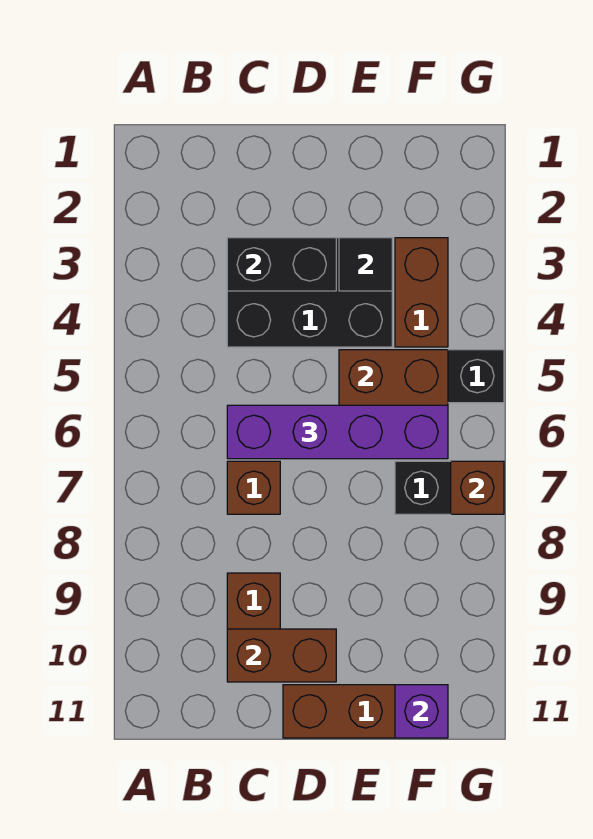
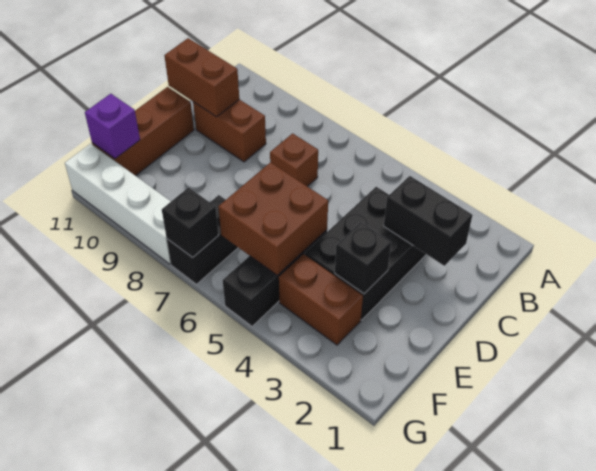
black brick C3:D3 level 2 -> black brick C2:C3 level 2
purple brick C6:F6 level 3 -> none
brown brick C10:D10 level 2 -> brown brick C10:C11 level 2
black tile E3 level 2 -> black brick E3 level 2
brown brick G7 level 2 -> black brick G7 level 2
none -> white brick G8:G11 level 1

